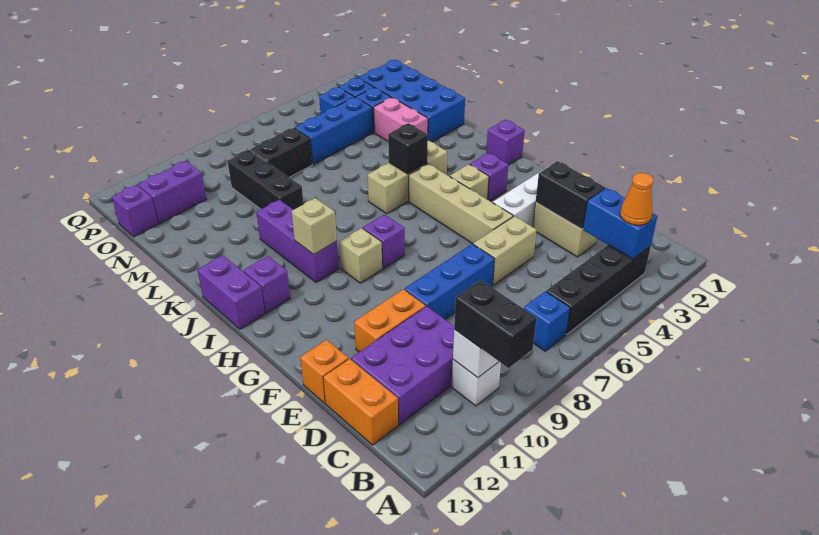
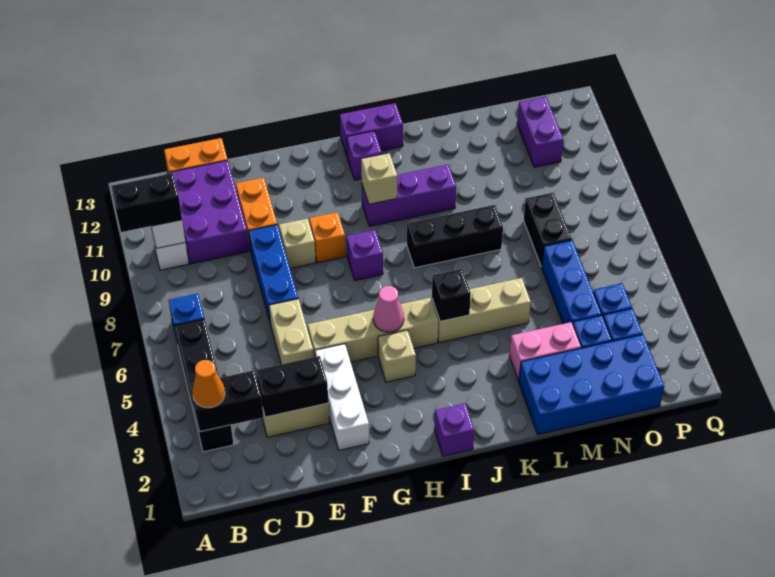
blue brick B3:C3 level 2 -> black brick B3:C3 level 2
orange brick E13 level 1 -> orange brick G9 level 1
purple brick H3 level 1 -> none
none -> pink cone H5 level 2
tan brick H9 level 1 -> tan brick F9 level 1
tan brick J4:J6 level 1 -> tan brick J5:L5 level 1
black brick L9:N9 level 1 -> black brick J8:L8 level 1
purple brick O13 level 1 -> none

